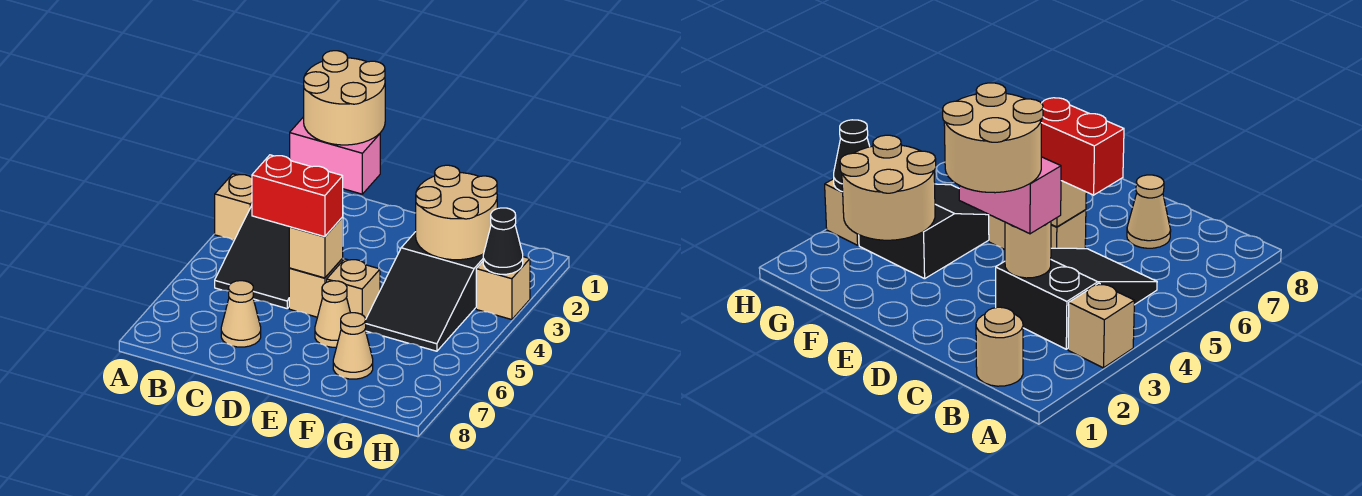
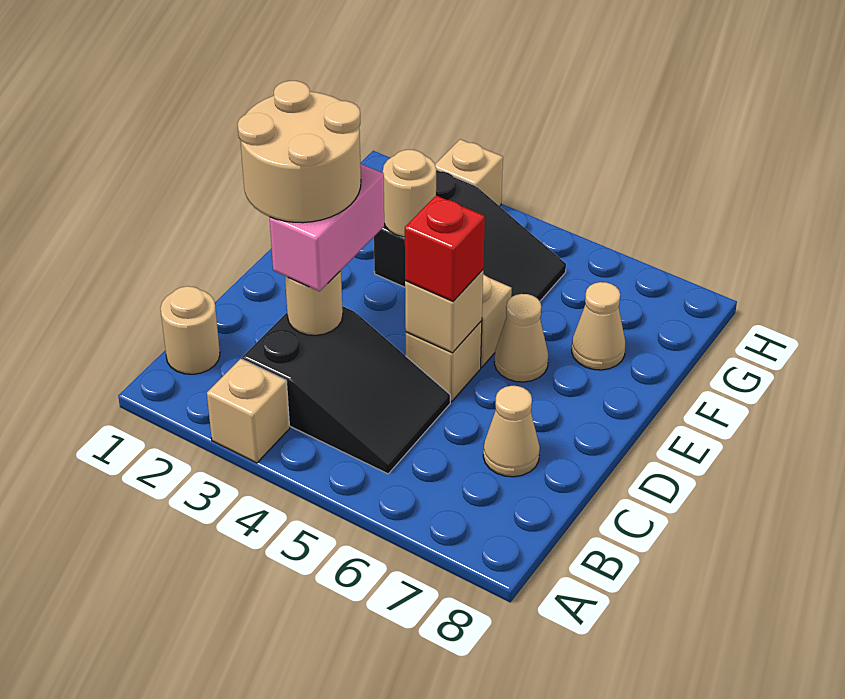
red brick C5:D5 level 3 -> red brick D5 level 3
tan round brick F2:G3 level 2 -> tan round brick F3 level 2
black cone H3 level 2 -> none

